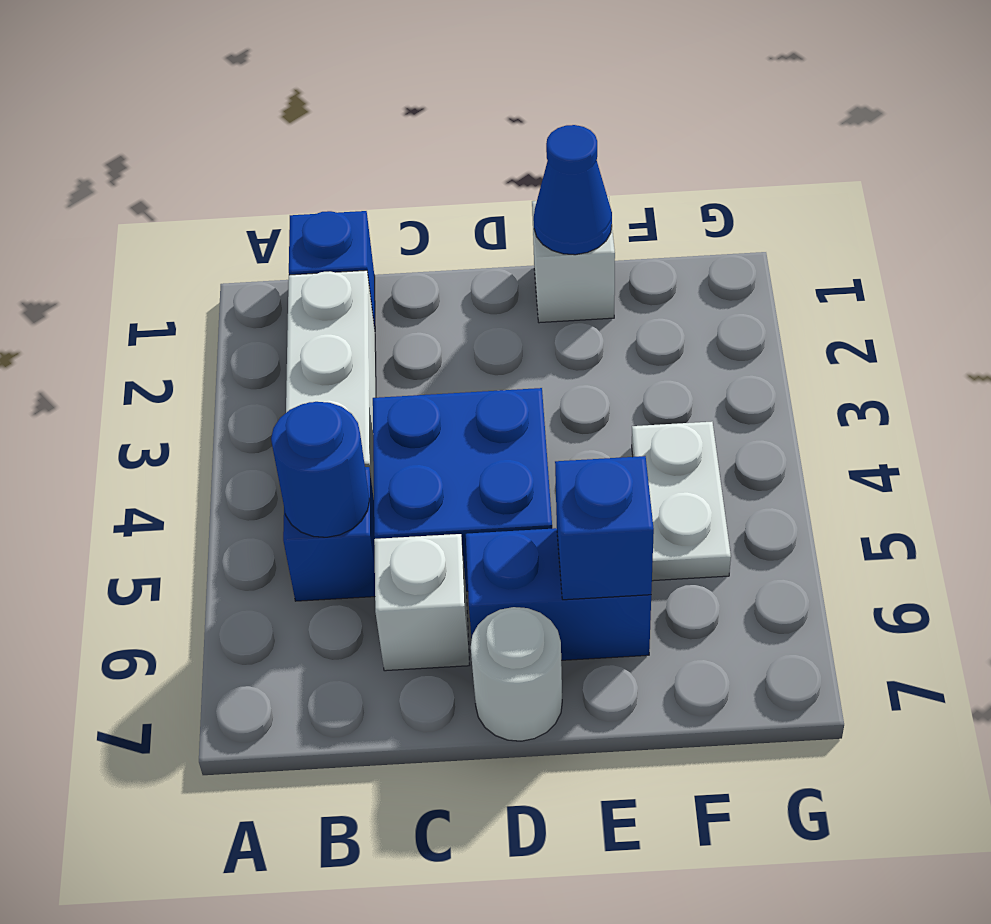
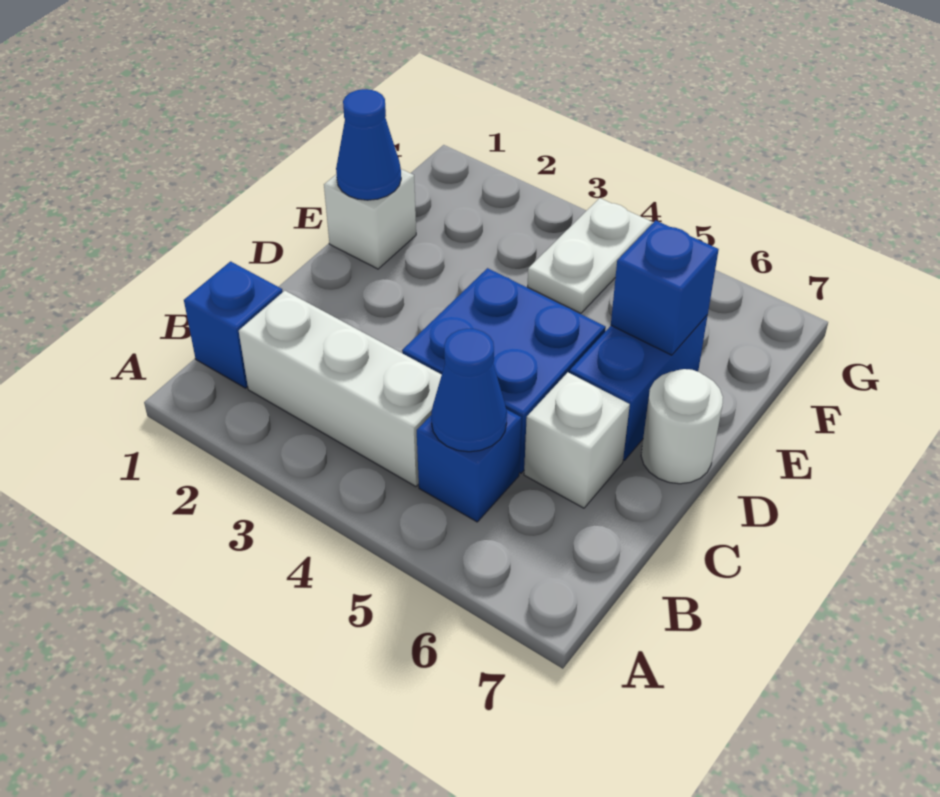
blue round brick B5 level 2 -> blue cone B5 level 2
white plate F4:F5 level 1 -> white plate F4:G4 level 1

